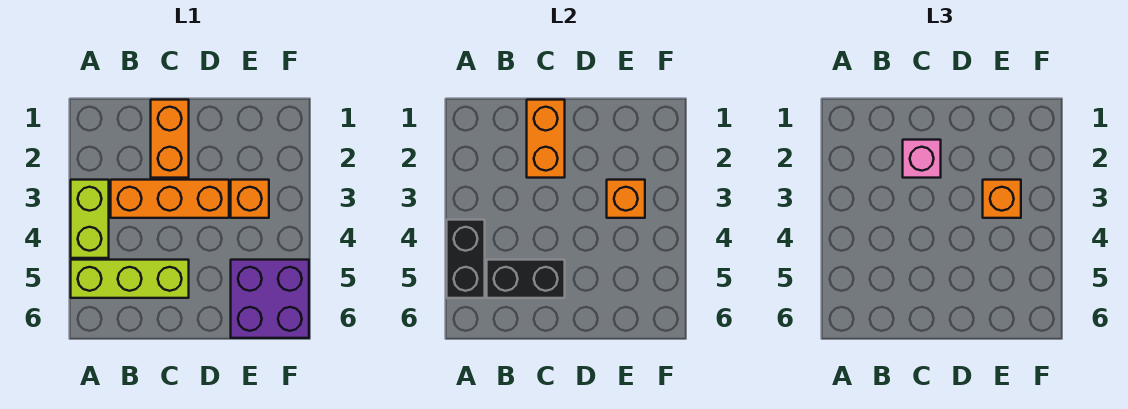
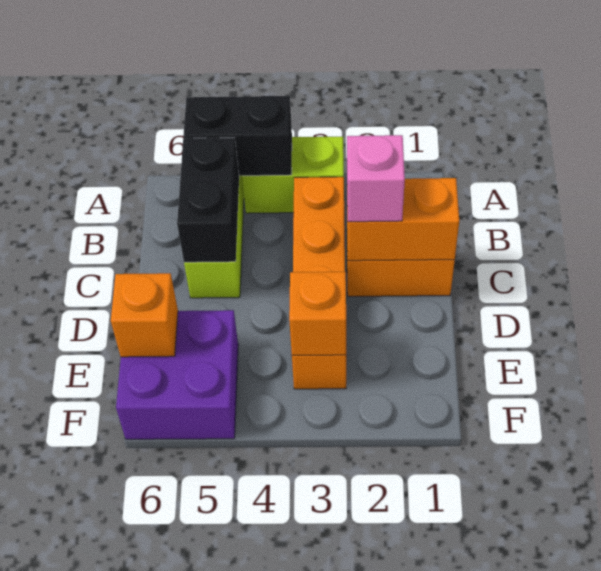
orange brick E3 level 3 -> orange brick E6 level 2

